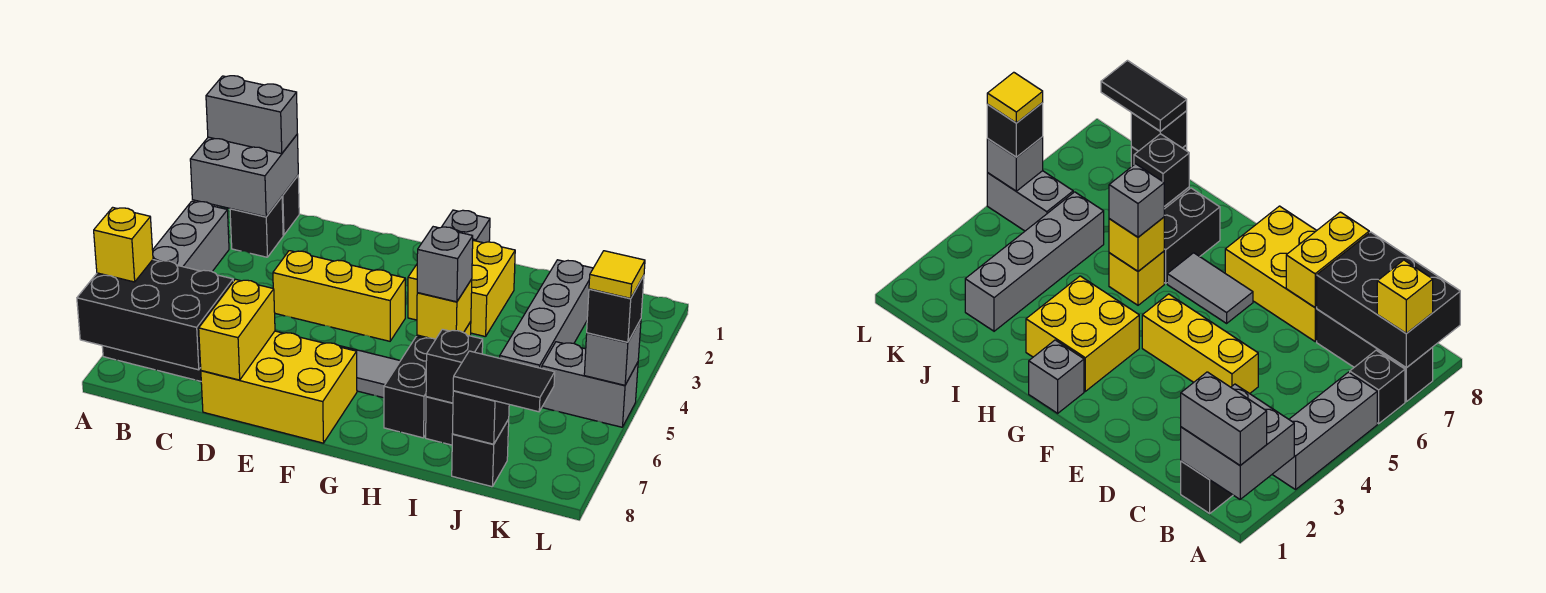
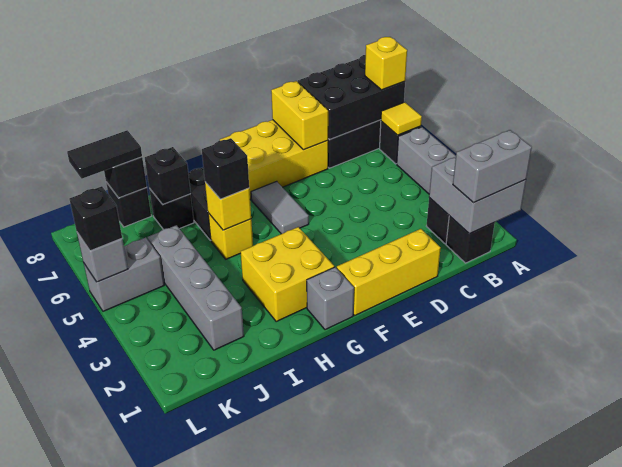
yellow brick D4:F4 level 1 -> yellow brick D1:F1 level 1
grey tile F6:G6 level 1 -> grey tile F5:F6 level 1
grey brick H5 level 3 -> black brick H5 level 3
yellow tile L5 level 4 -> yellow tile A6 level 2

